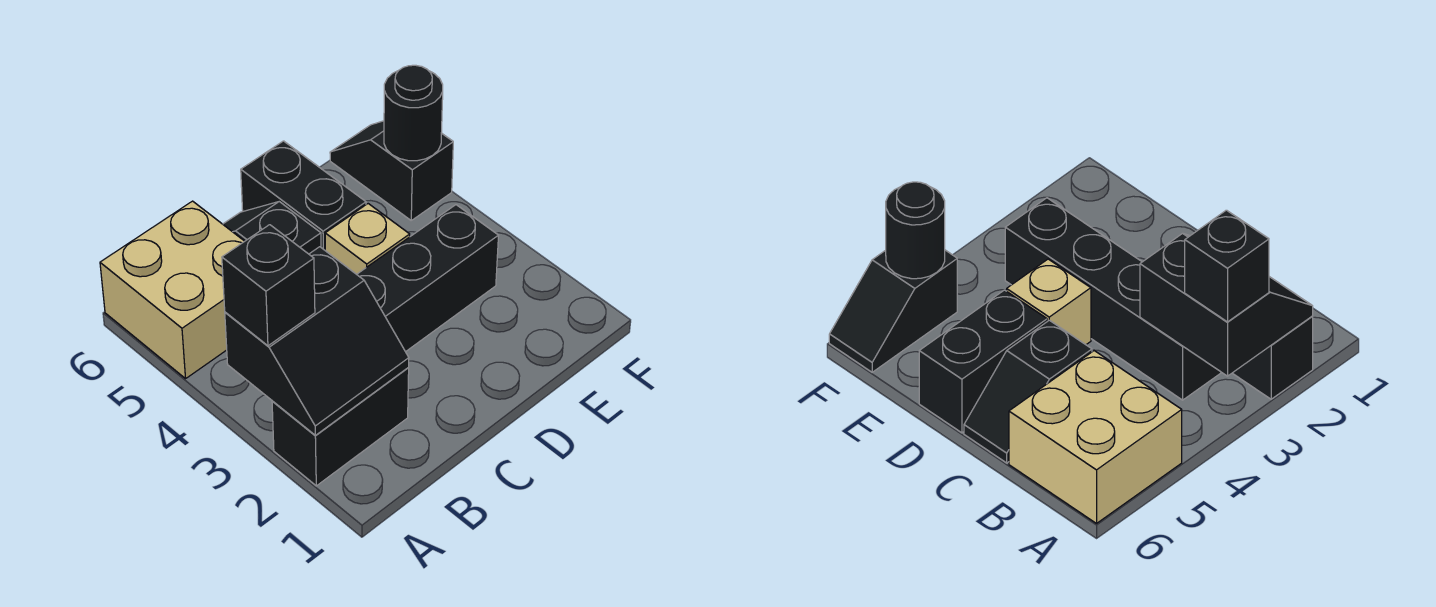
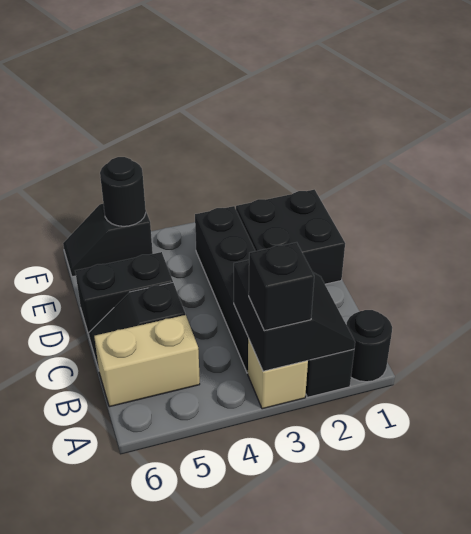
none -> black round brick A1 level 1
tan brick A5:B6 level 1 -> tan brick B5:B6 level 1
none -> black brick D1:E2 level 1
tan brick D4 level 1 -> tan brick A3 level 1

